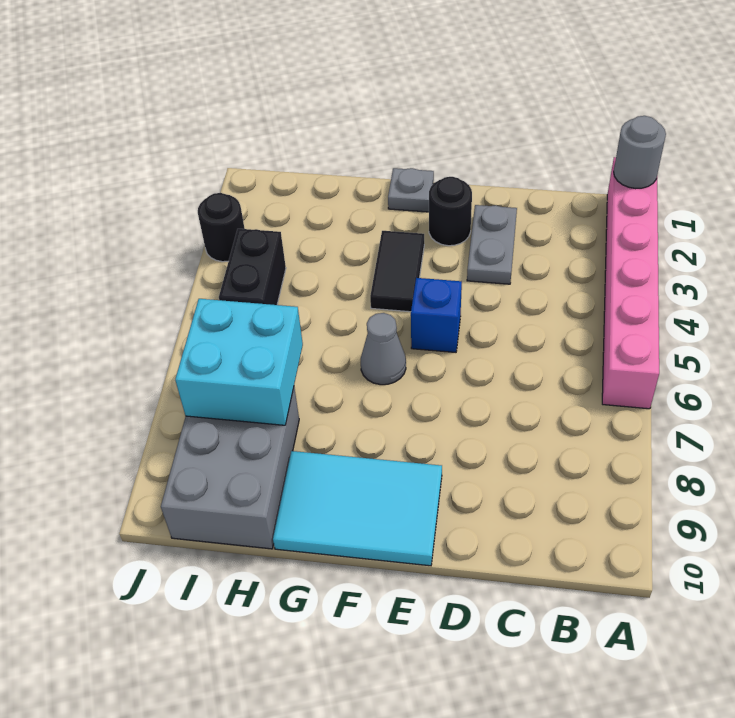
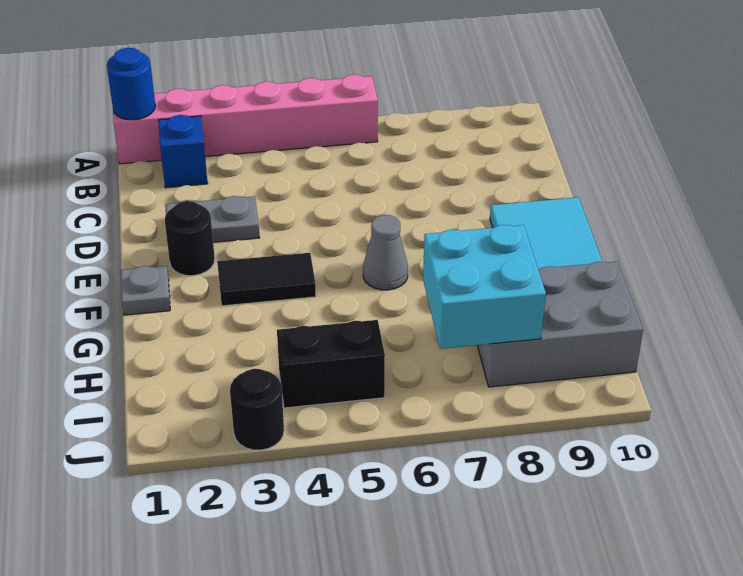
grey round brick A1 level 2 -> blue round brick A1 level 2
blue brick E5 level 1 -> blue brick B2 level 1

